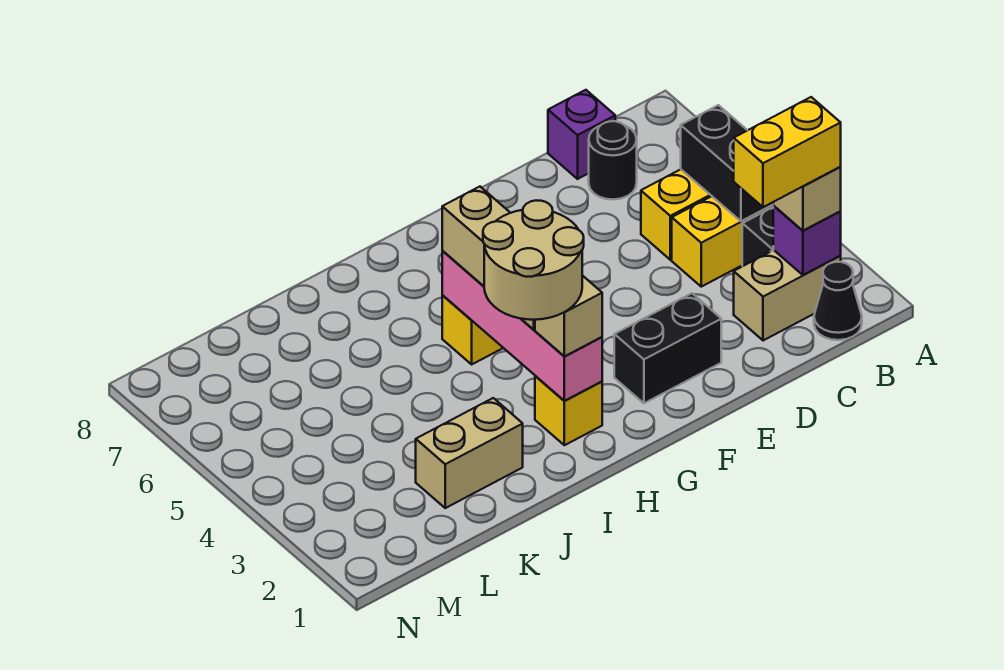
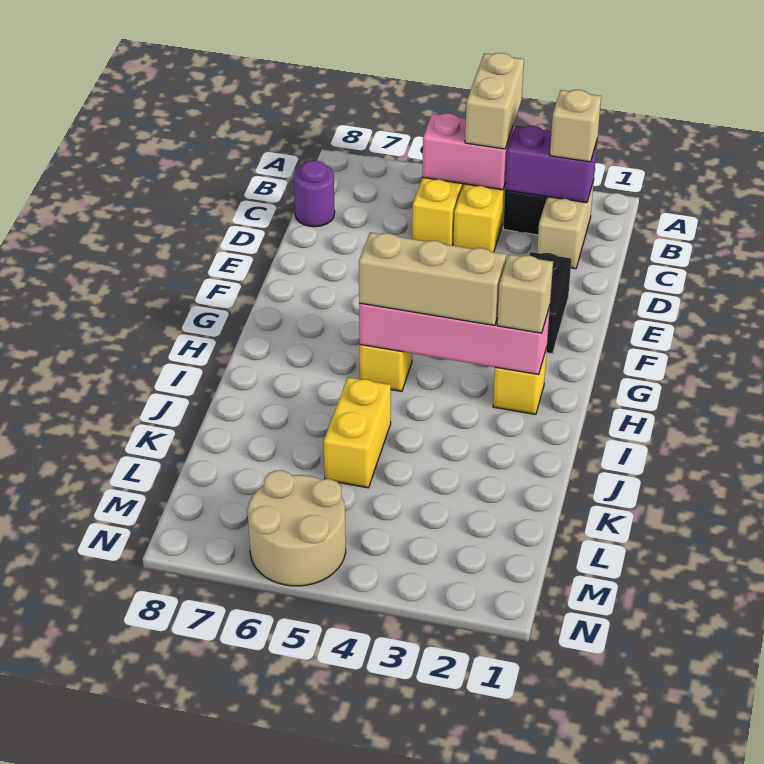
black cone B1 level 1 -> none
purple brick B2 level 2 -> purple brick B2:B3 level 2
yellow brick B2:C2 level 4 -> yellow brick J5:K5 level 1
black brick B4:B5 level 2 -> pink brick B4:B5 level 2
black round brick C7 level 1 -> none
purple brick C8 level 1 -> purple round brick C8 level 1
tan round brick H2:I3 level 4 -> tan round brick M5:N6 level 1
tan brick J2:K2 level 1 -> tan brick A4:B4 level 3

